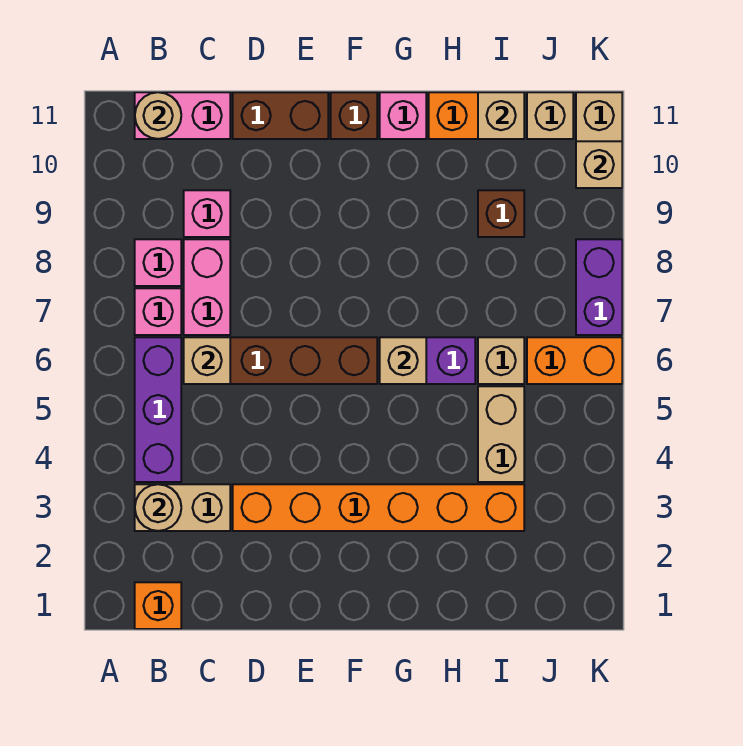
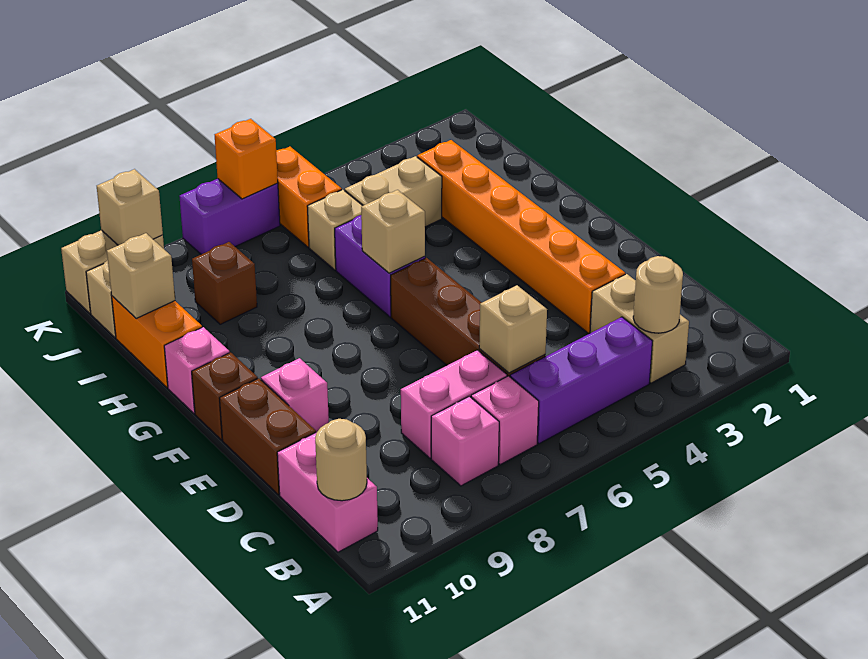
orange brick B1 level 1 -> orange brick K7 level 2
pink brick C9 level 1 -> pink brick E10 level 1

